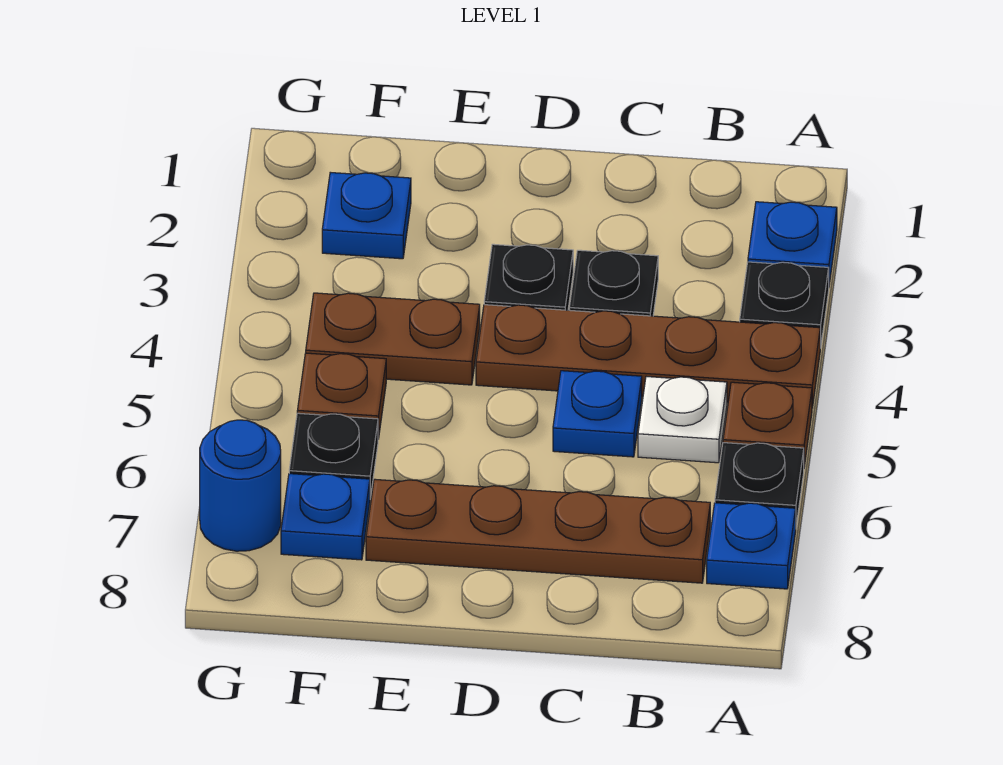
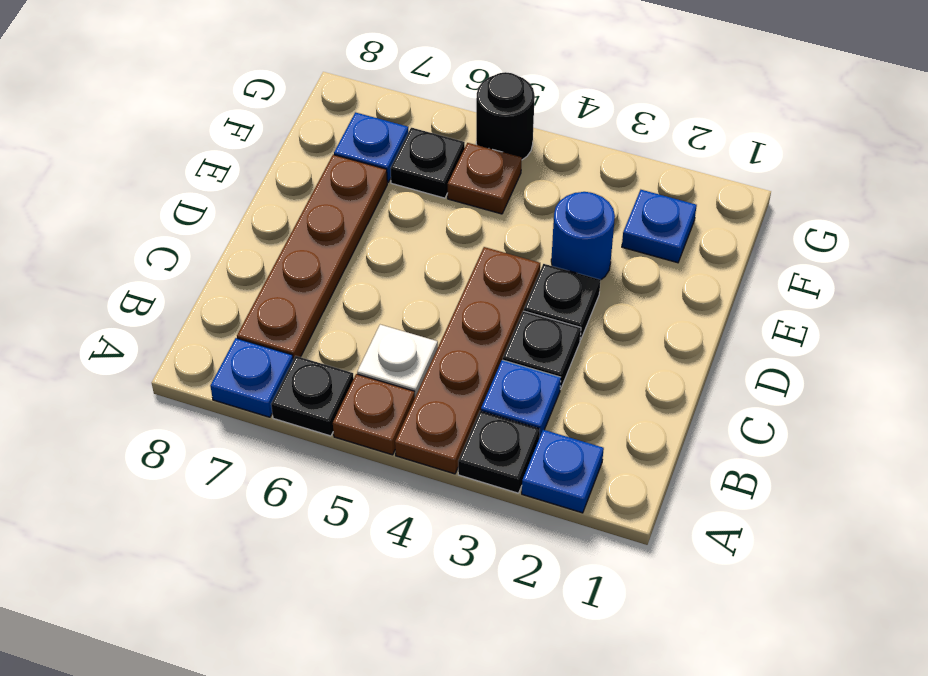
blue plate C5 level 1 -> blue plate B3 level 1
brown plate E4:F4 level 1 -> none
none -> black round brick G5 level 1
blue round brick G7 level 1 -> blue round brick E3 level 1

